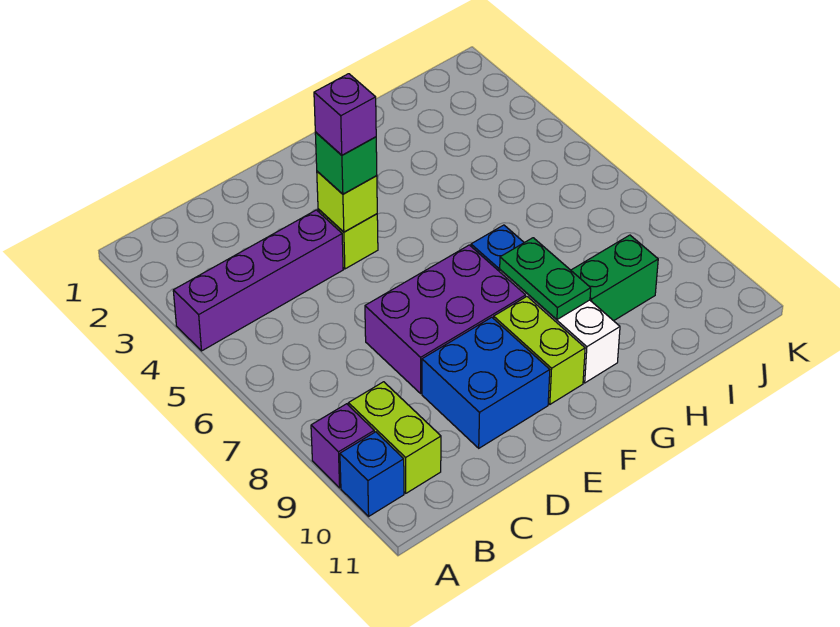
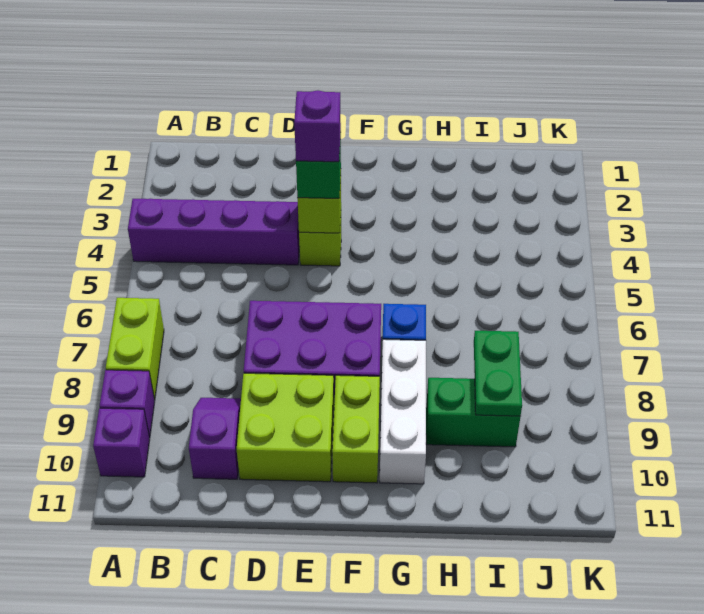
blue brick A10 level 1 -> purple brick A10 level 1
lime brick B9:B10 level 1 -> lime brick A7:A8 level 1
none -> purple slope C9:C10 level 1 top 10
blue brick D9:E10 level 1 -> lime brick D9:E10 level 1
green plate G8:G9 level 2 -> green plate I8:I9 level 2

